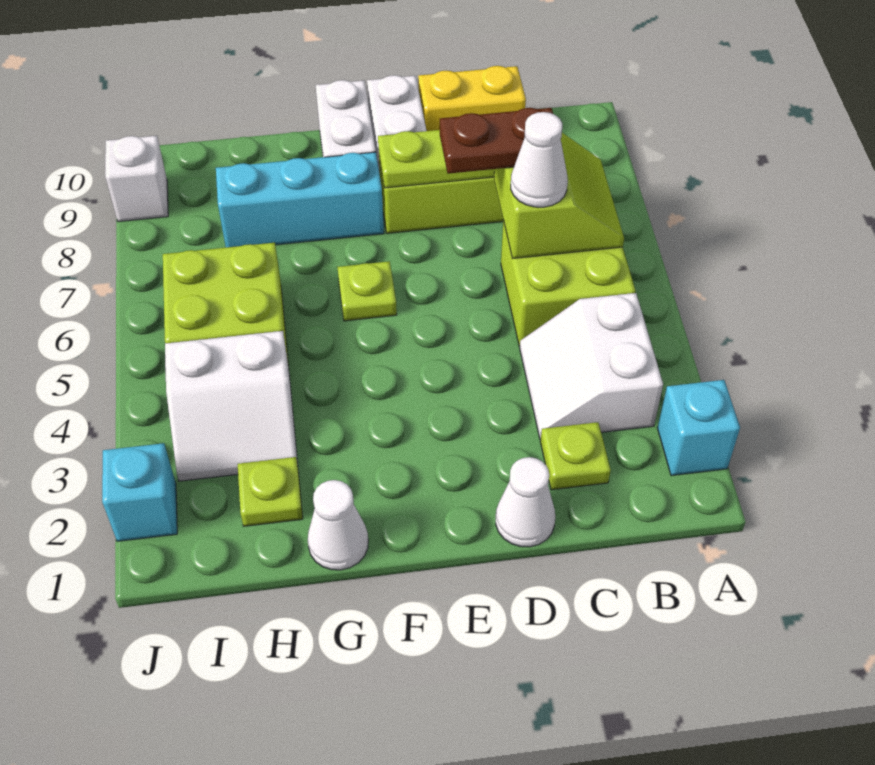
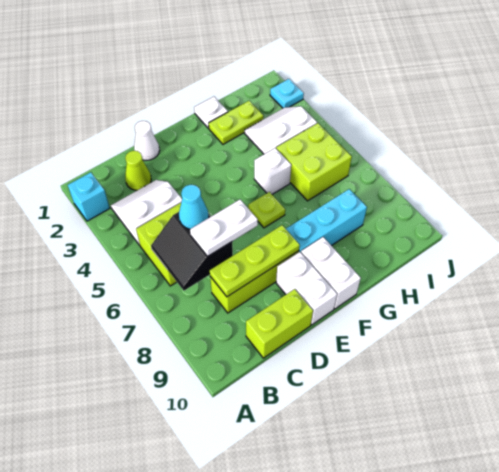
white slope B3:C4 level 1 top B -> white slope B3:C4 level 1 top 4
lime slope B6:C7 level 2 top C -> black slope B6:C7 level 2 top C
lime plate C2 level 1 -> lime cone C2 level 1
white cone C6 level 3 -> cyan cone C6 level 3
brown plate C7:D7 level 3 -> white plate C7:D7 level 3
yellow brick C10:D10 level 1 -> lime brick C10:D10 level 1
white cone G1 level 1 -> white plate G1 level 1
lime plate H2 level 1 -> lime plate G2:H2 level 1
cyan brick J2 level 1 -> cyan plate J2 level 1
white brick J9 level 1 -> white brick G5 level 1

